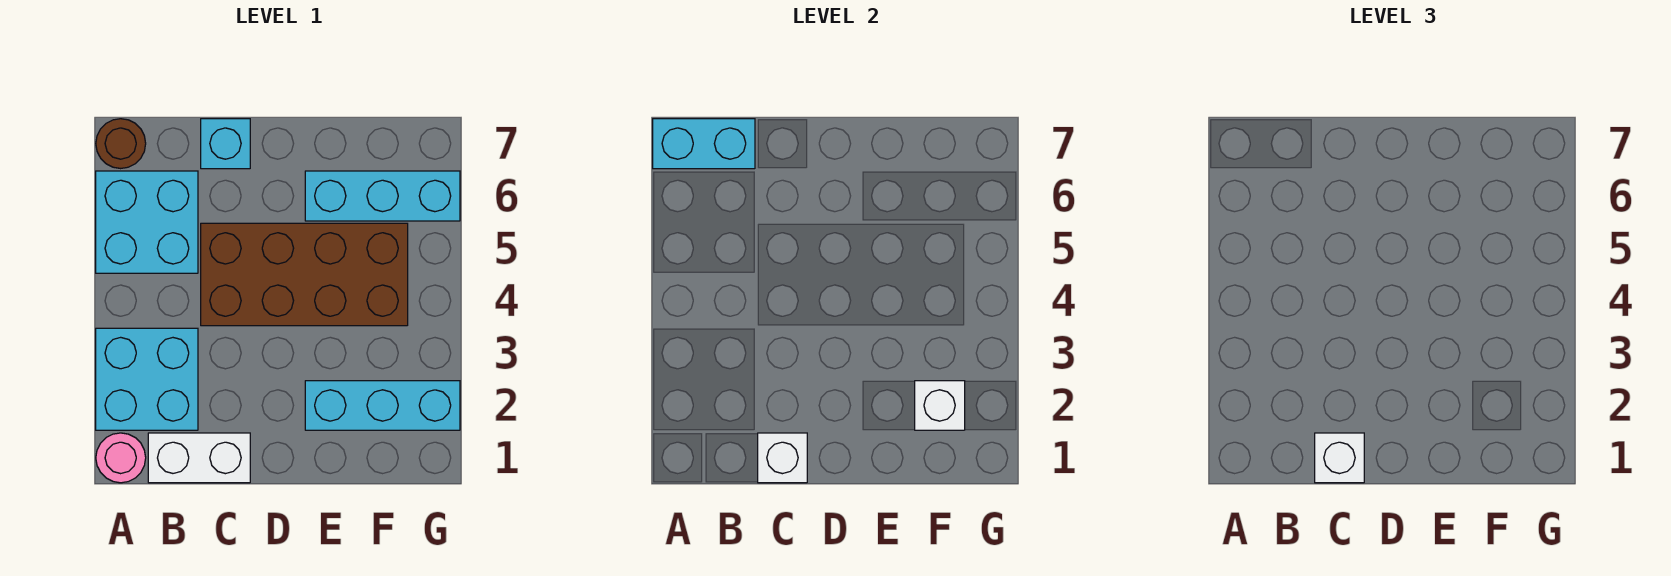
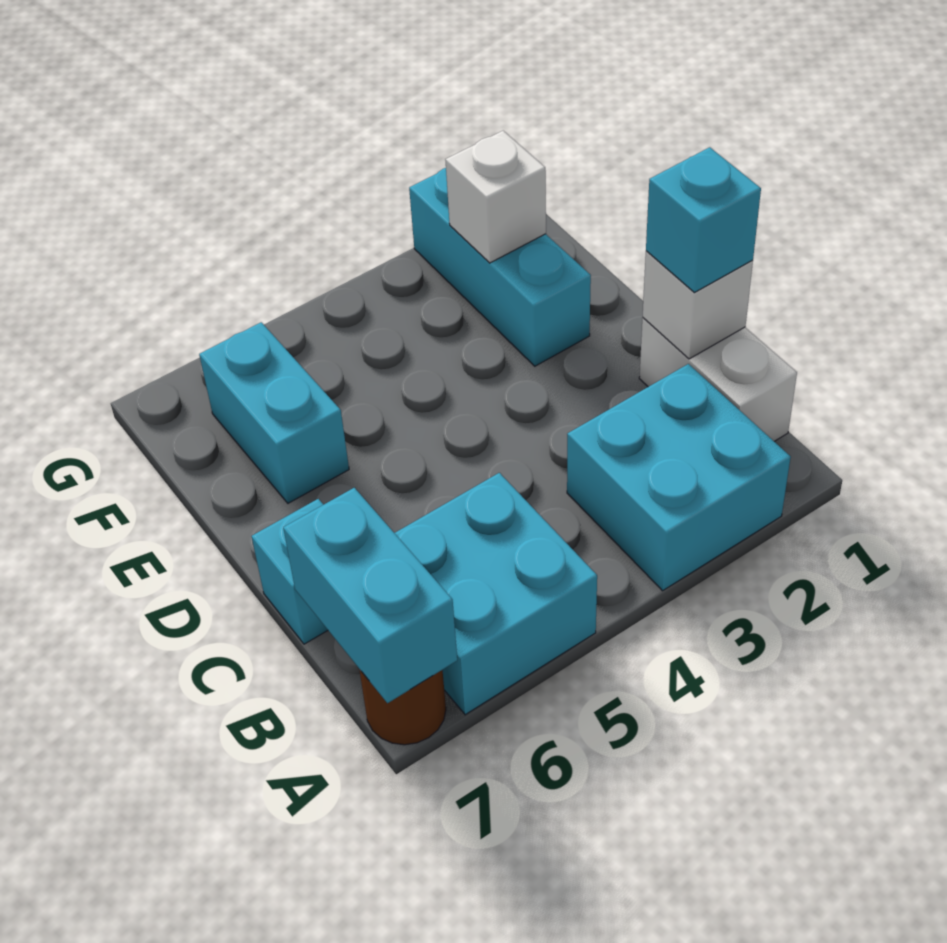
pink round brick A1 level 1 -> none
white brick C1 level 3 -> cyan brick C1 level 3
brown brick C4:F5 level 1 -> none
cyan brick E6:G6 level 1 -> cyan brick E6:F6 level 1

